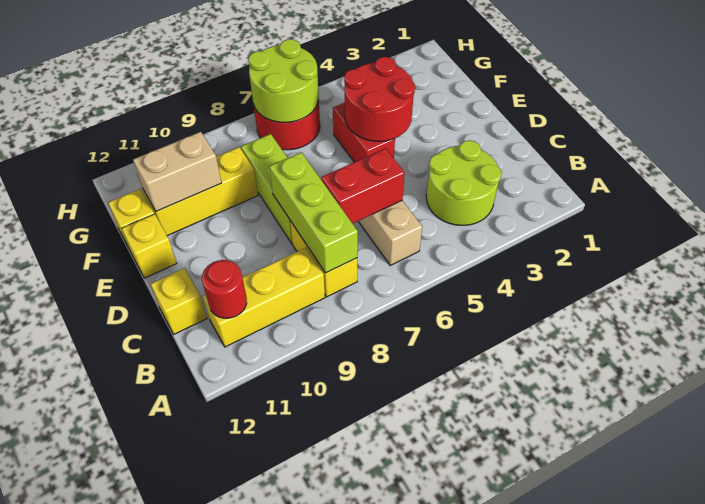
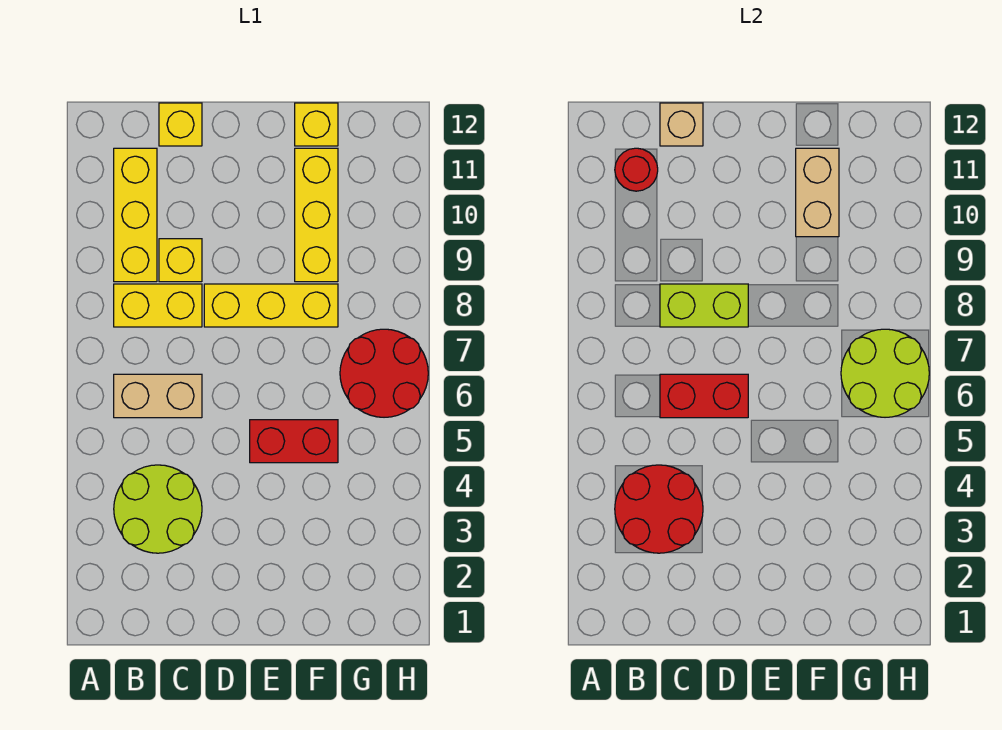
lime brick B8:D8 level 2 -> lime brick C8:D8 level 2
red brick C6:C7 level 2 -> red brick C6:D6 level 2
none -> tan brick C12 level 2
lime brick D8:F8 level 1 -> yellow brick D8:F8 level 1
red round brick E4:F5 level 2 -> red round brick B3:C4 level 2
yellow brick E12 level 1 -> yellow brick C9 level 1

